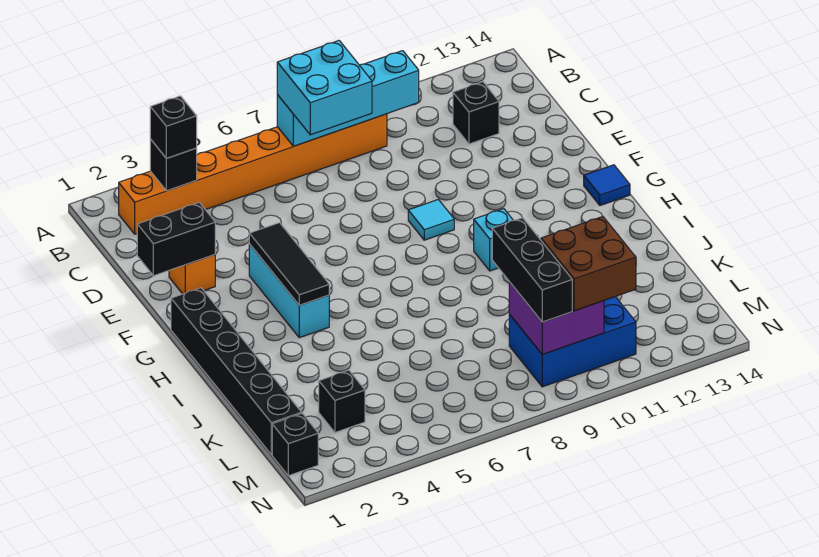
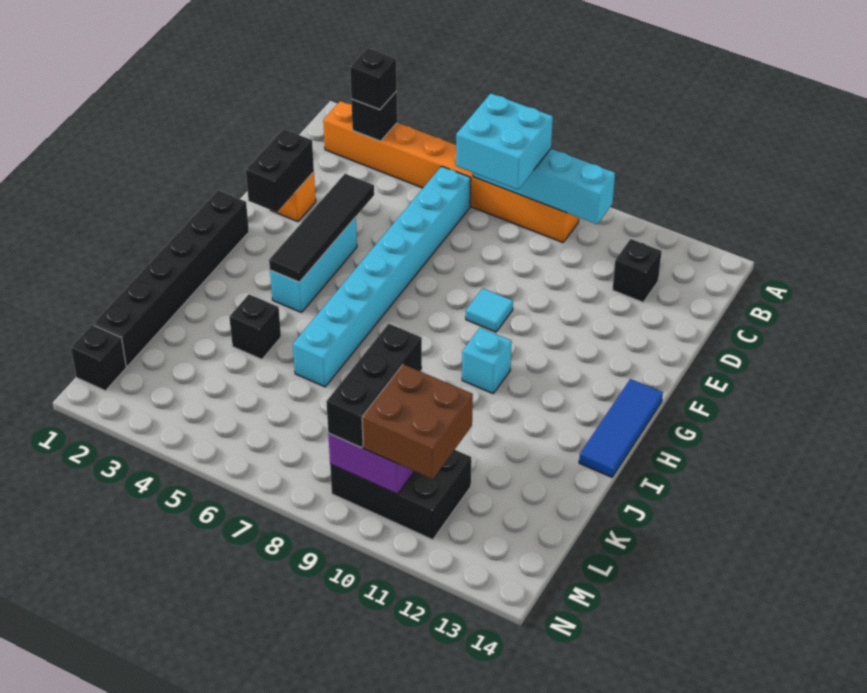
none -> cyan brick C6:J6 level 1
black brick E1:E2 level 2 -> black brick E2:F2 level 2
black tile F4:H4 level 2 -> black tile E4:H4 level 2
blue tile G14 level 1 -> blue tile G14:I14 level 1
black brick L3 level 1 -> black brick J4 level 1
blue brick L9:M11 level 1 -> black brick L9:M11 level 1

